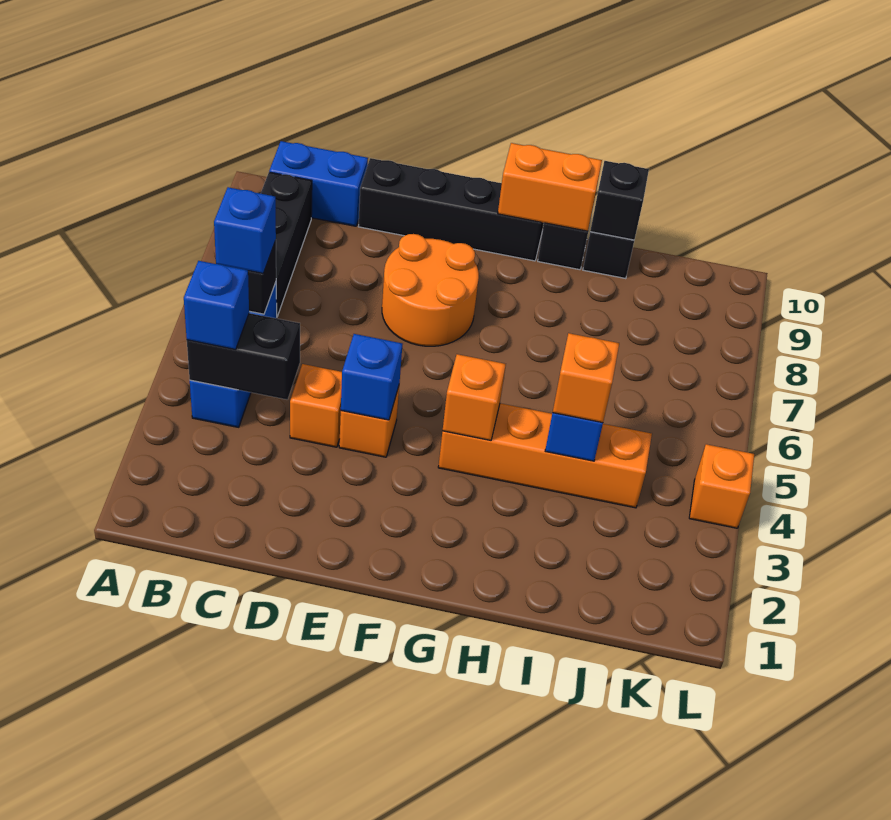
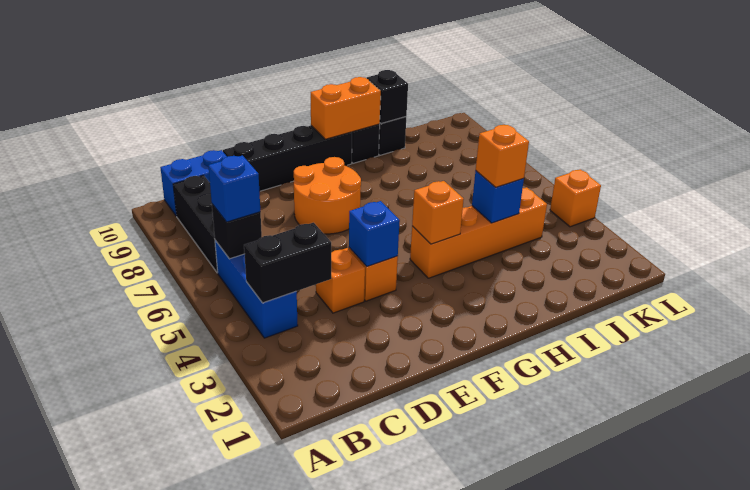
blue brick B4 level 3 -> none

